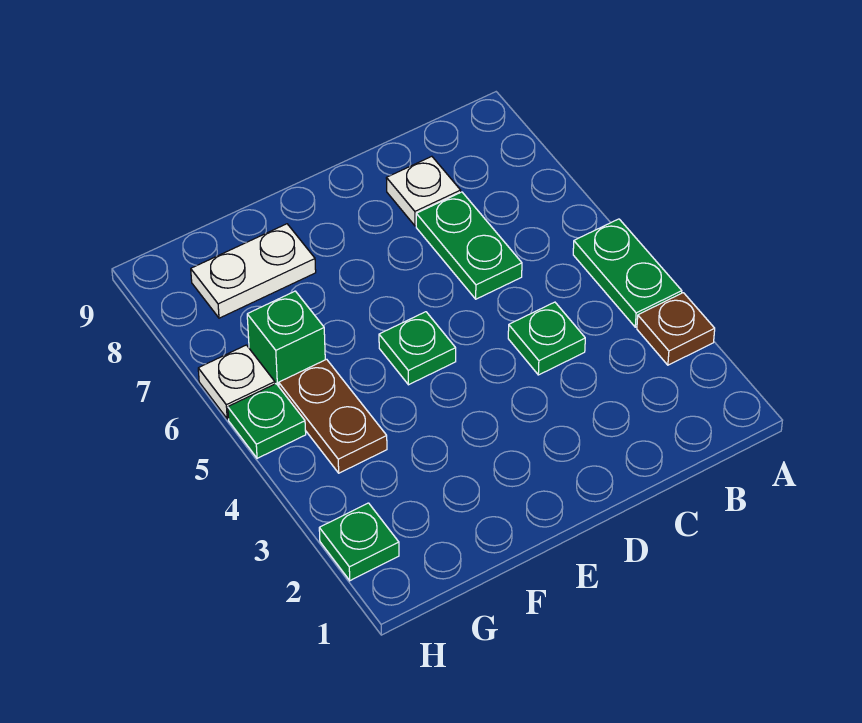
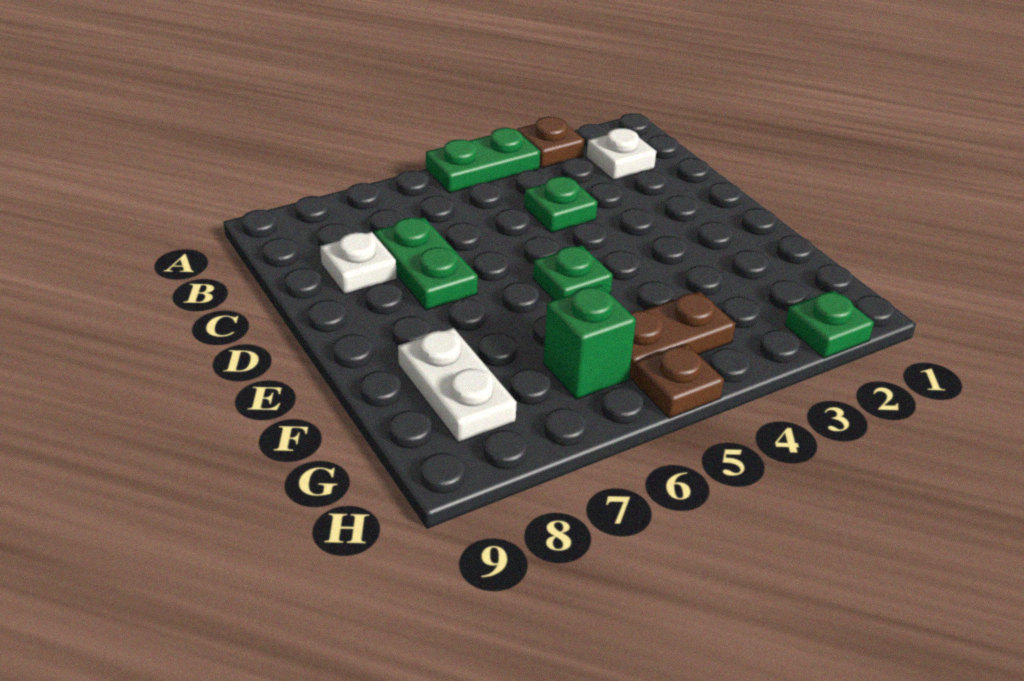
green plate C6:C7 level 1 -> green plate C7:D7 level 1
green plate H5 level 1 -> brown plate H5 level 1
white plate H6 level 1 -> white plate B2 level 1

